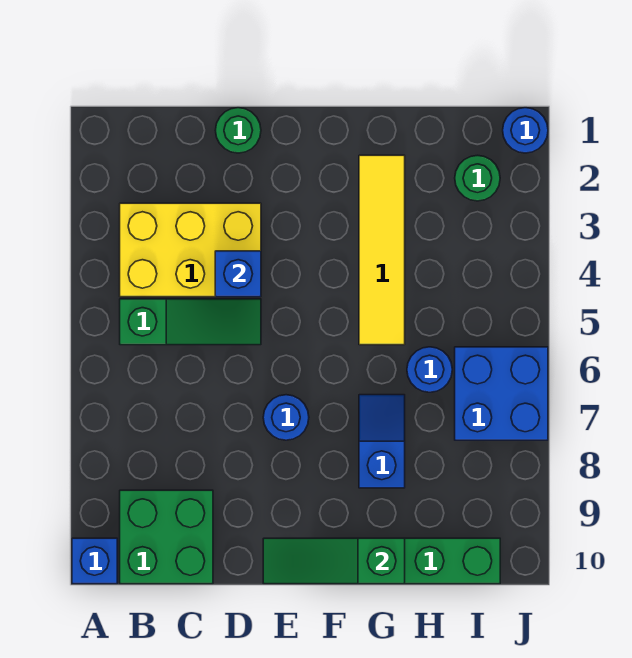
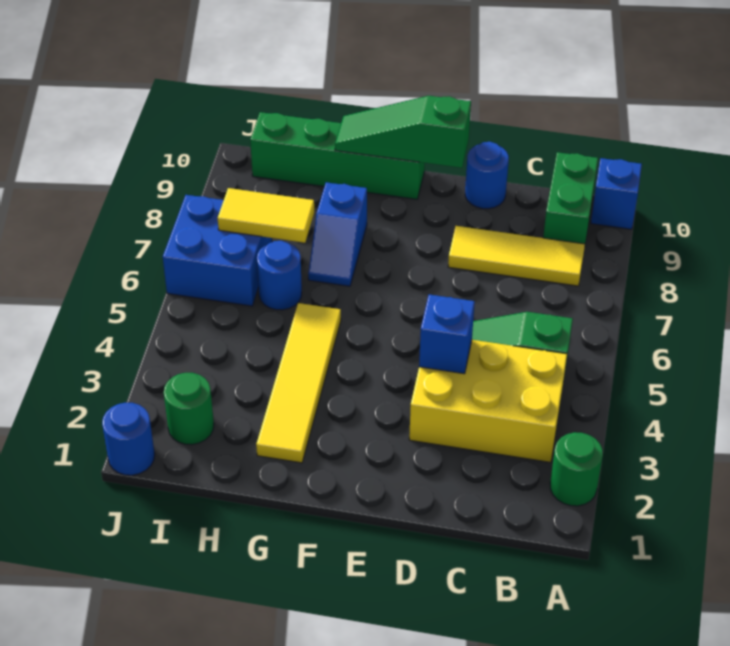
none -> yellow tile B8:D8 level 1
green brick B9:C10 level 1 -> green brick B9:B10 level 1
green round brick D1 level 1 -> green round brick A2 level 1
blue round brick E7 level 1 -> blue round brick D10 level 1
green slope E10:G10 level 2 top G -> green slope E10:G10 level 2 top E
none -> yellow tile H7:I7 level 2

